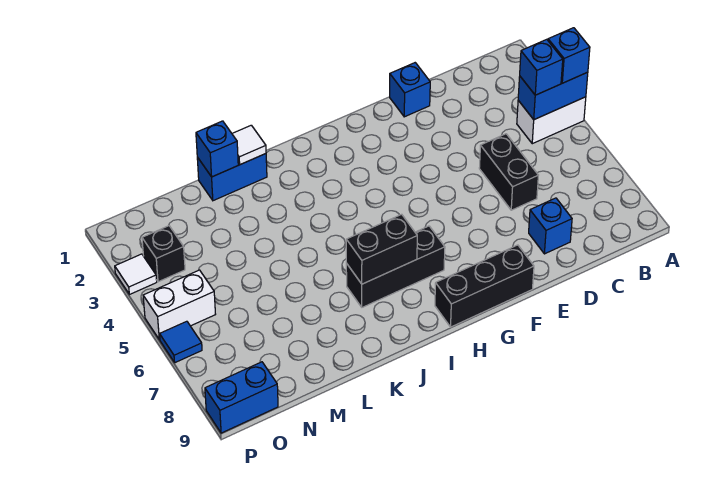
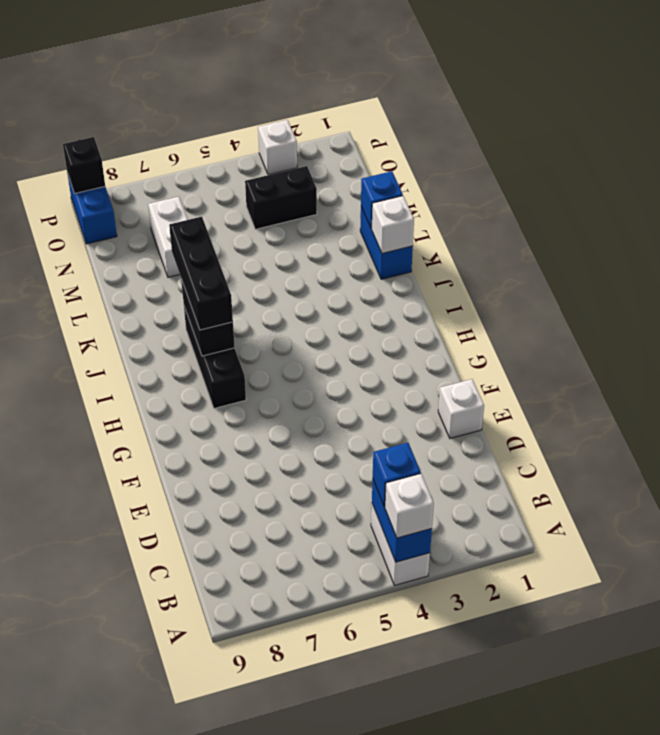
blue brick A4 level 3 -> white brick A4 level 3
black brick D5:D6 level 1 -> black brick N3:N4 level 1
blue brick D8 level 1 -> none
blue brick E1 level 1 -> white brick E1 level 1
black brick F9:H9 level 1 -> black brick I7:K7 level 3
white tile K1 level 2 -> white brick K1 level 2
black brick O3 level 1 -> black brick P9 level 2
white brick O5:P5 level 1 -> white brick M7:N7 level 1
white tile P3 level 1 -> white brick P3 level 1
blue tile P6 level 1 -> none

